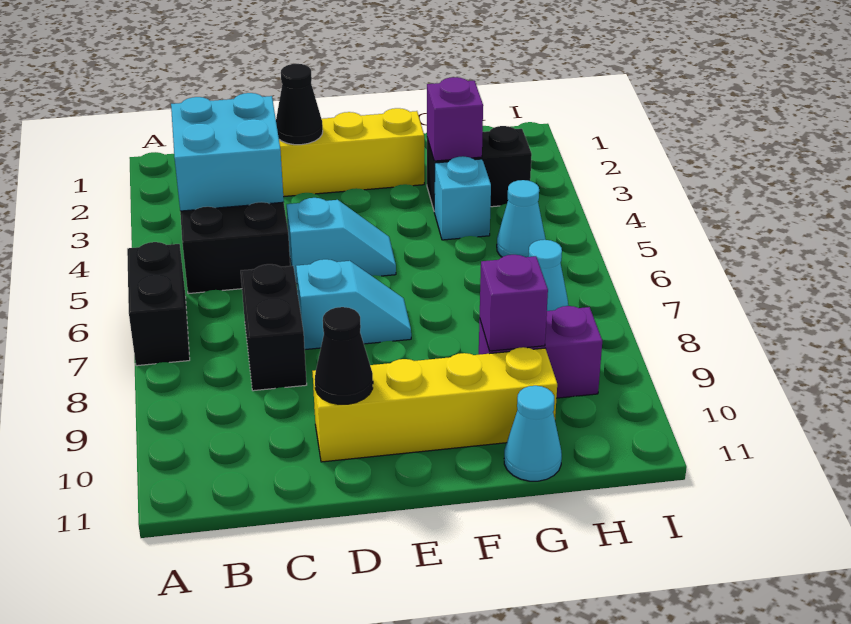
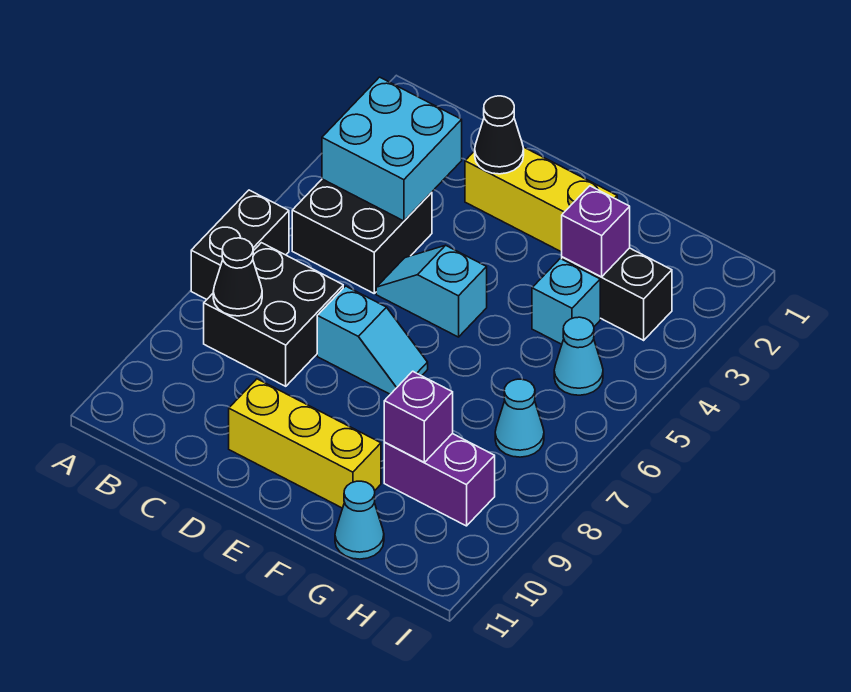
black brick C7:C8 level 1 -> black brick B7:C8 level 1
cyan slope D5:E5 level 1 top D -> cyan slope D5:E5 level 1 top E
yellow brick D10:G10 level 1 -> yellow brick D10:F10 level 1
black cone D10 level 2 -> black cone B8 level 2

